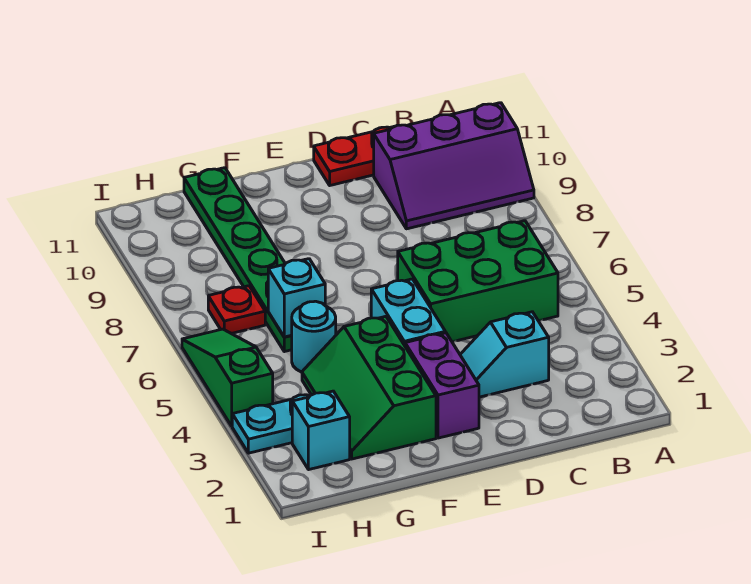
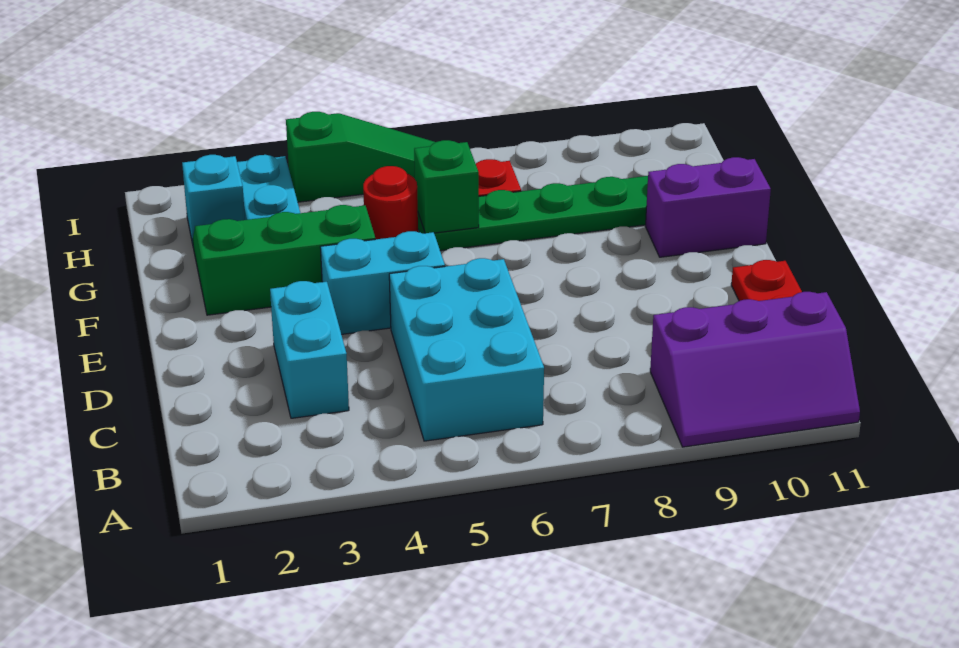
purple slope A9:C10 level 1 top 10 -> purple slope A9:B11 level 1 top B
green brick B5:D6 level 1 -> cyan brick B5:D6 level 1
cyan slope C3:D3 level 1 top C -> cyan brick C3:D3 level 1
purple brick E2:E3 level 1 -> purple brick F10:F11 level 1
cyan round brick G5 level 1 -> red round brick G5 level 1
cyan brick G6 level 2 -> green brick G6 level 2

